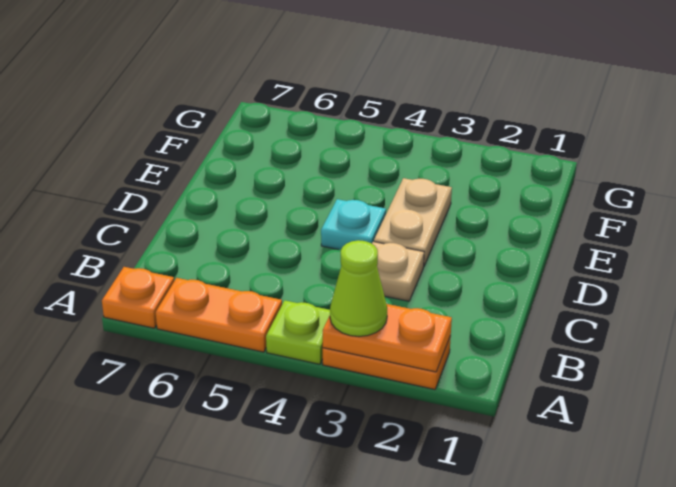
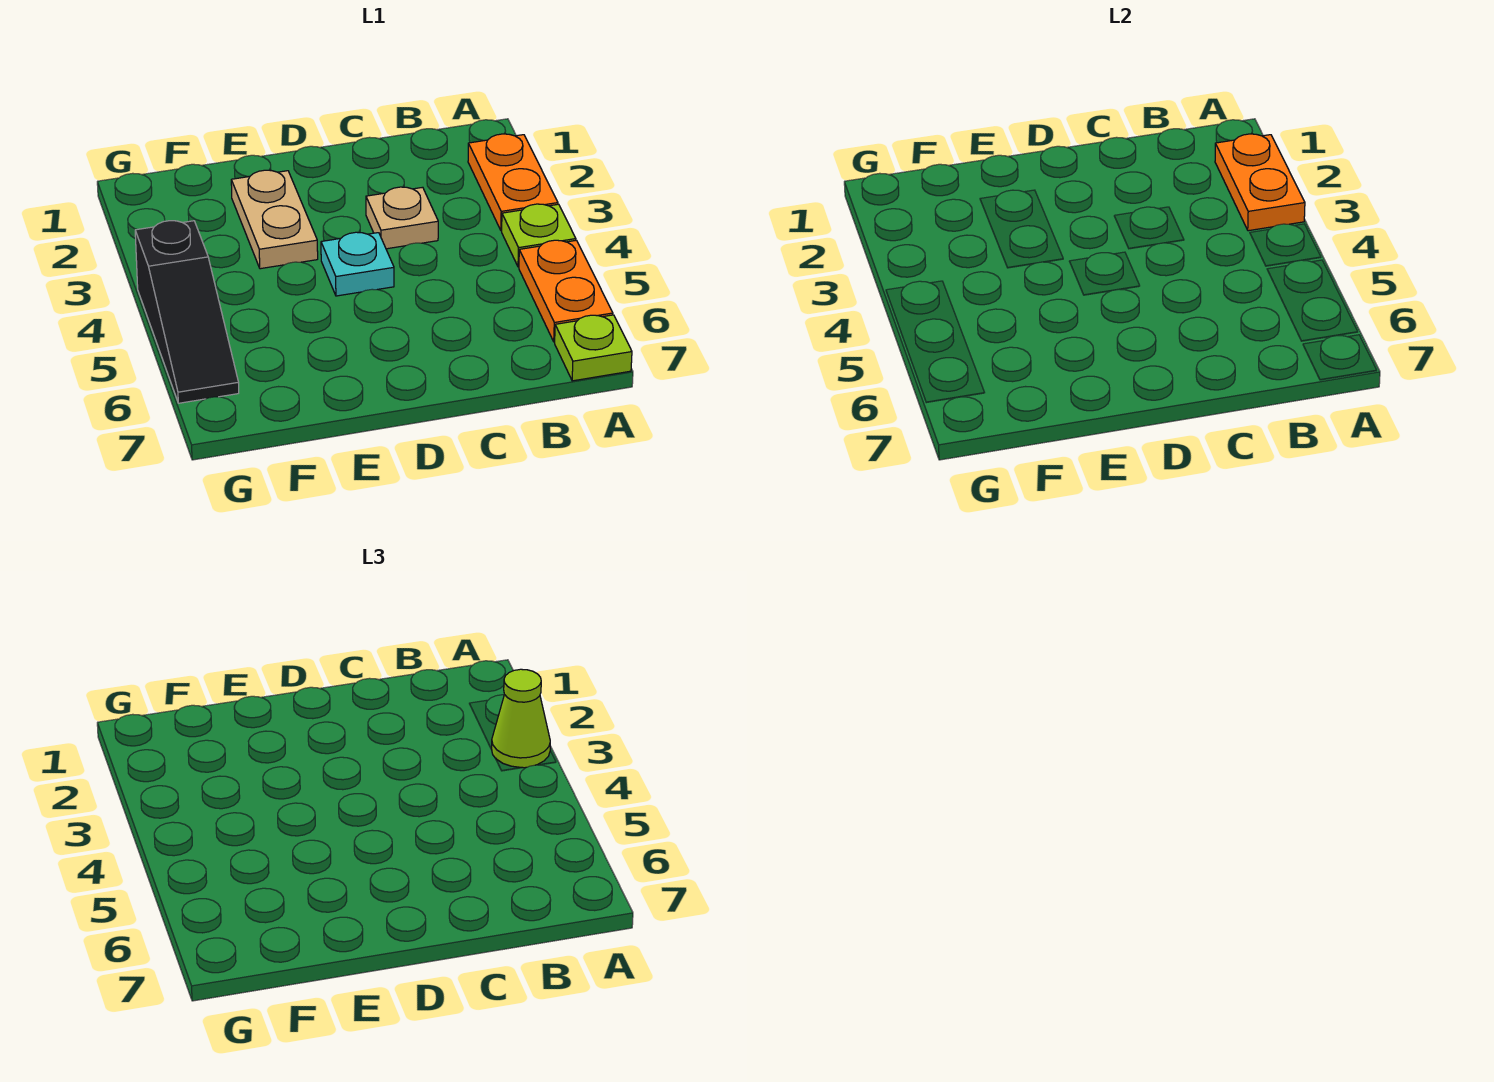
orange plate A7 level 1 -> lime plate A7 level 1
tan plate D3:E3 level 1 -> tan plate E2:E3 level 1
none -> black slope G4:G6 level 1 top 4

